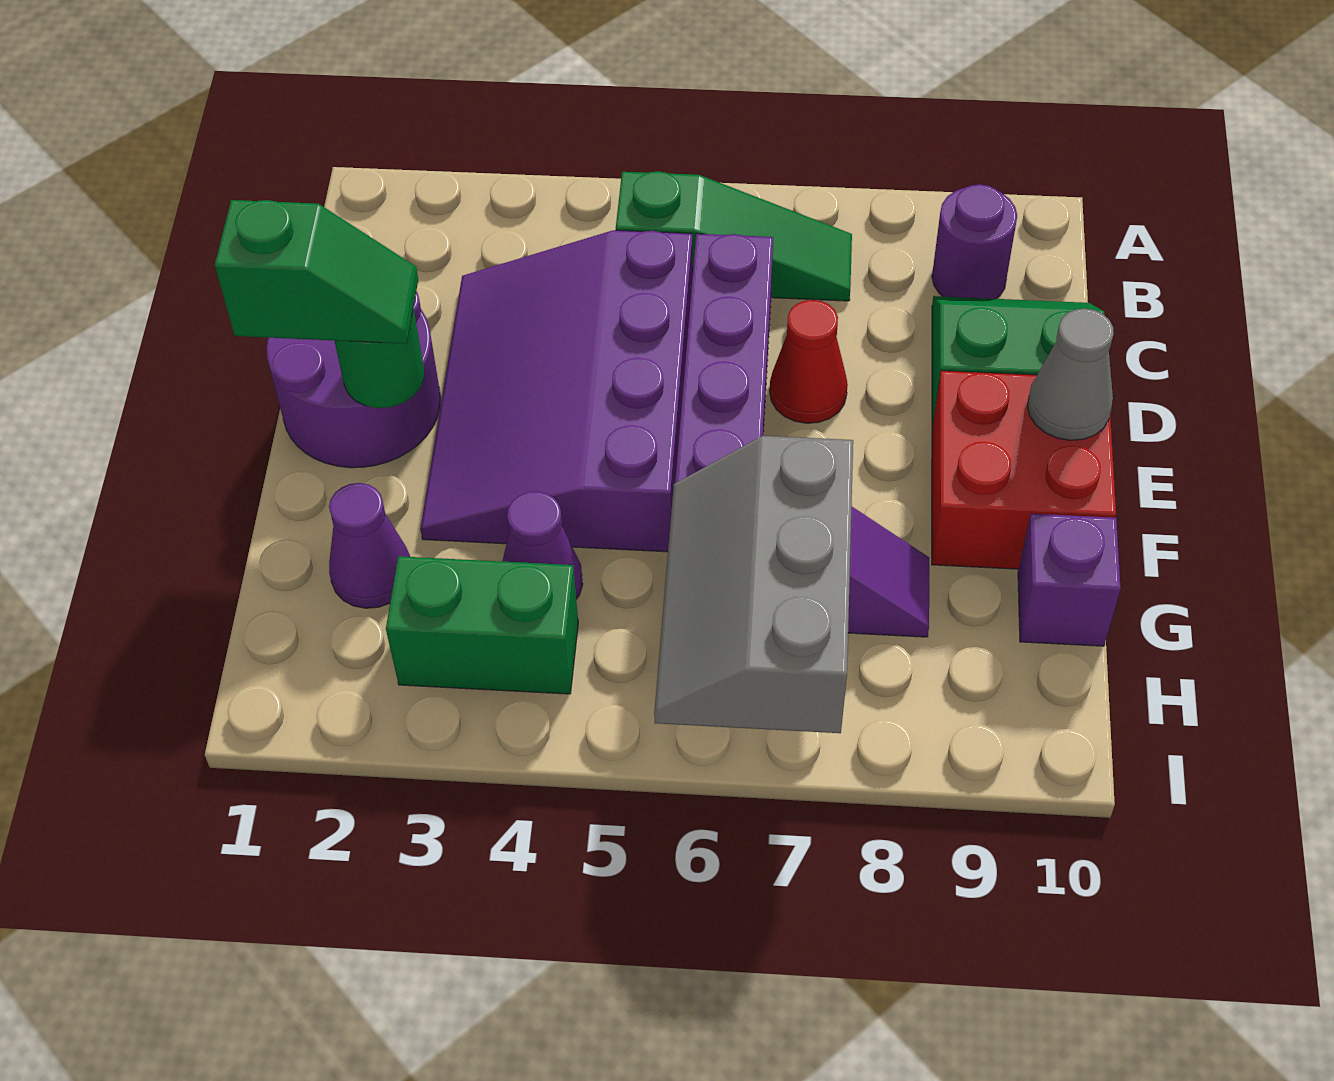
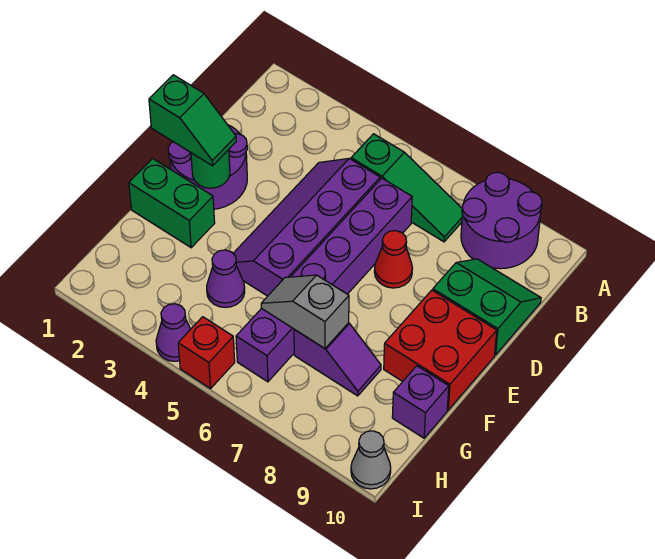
purple round brick B9 level 1 -> purple round brick A8:B9 level 1
purple slope C3:F5 level 1 top 5 -> purple slope C4:F5 level 1 top 5
grey cone E10 level 2 -> grey cone I10 level 1
purple cone G2 level 1 -> purple cone I4 level 1
grey slope G6:I7 level 2 top 7 -> grey slope G6:G7 level 2 top 7
green brick H3:H4 level 1 -> green brick F1:F2 level 1
none -> red brick I5 level 1

